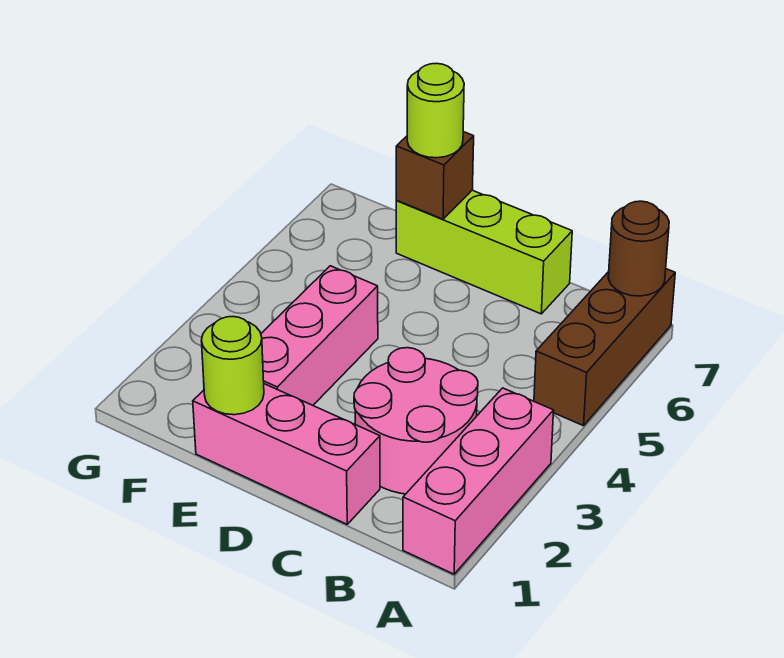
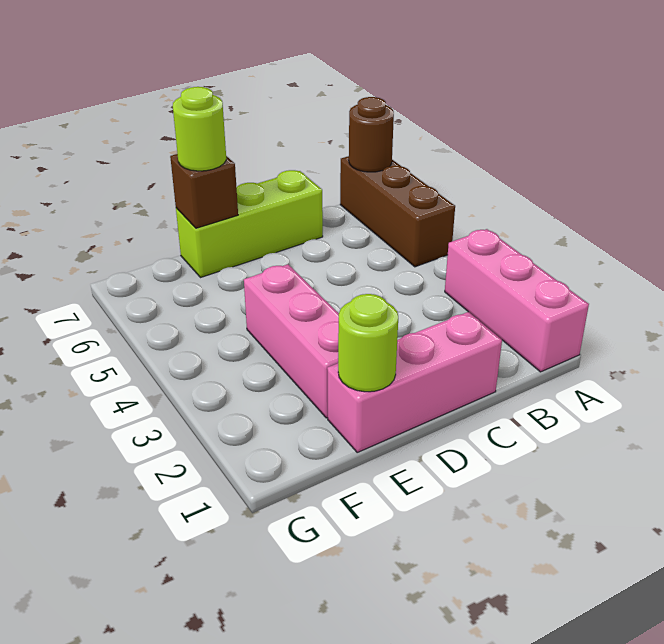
pink round brick B2:C3 level 1 -> none

